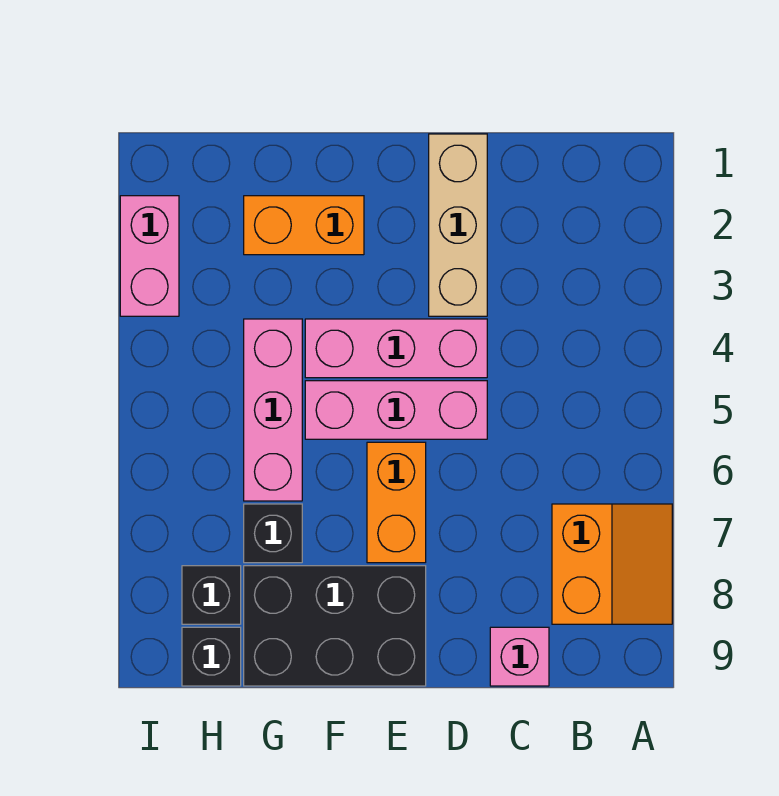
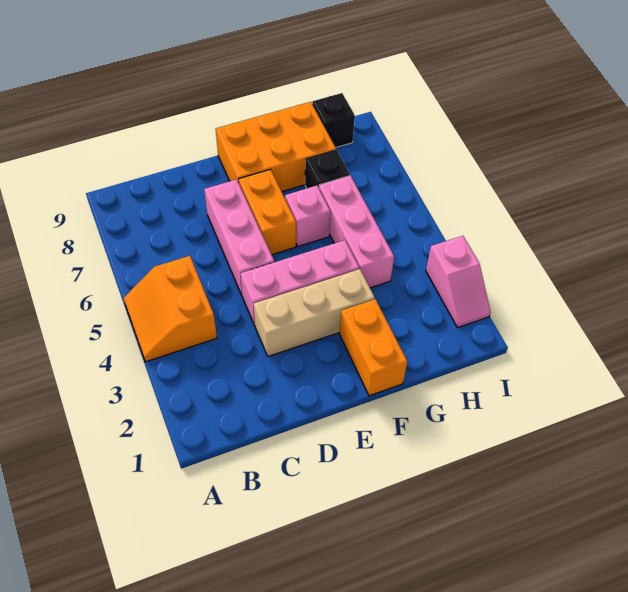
orange slope A7:B8 level 1 top B -> orange slope A4:B5 level 1 top B
pink brick C9 level 1 -> pink brick F6 level 1
tan brick D1:D3 level 1 -> tan brick D3:F3 level 1
pink brick D5:F5 level 1 -> pink brick D5:D7 level 1
black brick E8:G9 level 1 -> orange brick E8:G9 level 1
orange brick F2:G2 level 1 -> orange brick F1:F2 level 1
black brick H8 level 1 -> none
pink brick I2:I3 level 1 -> pink slope I2:I3 level 1 top 3

